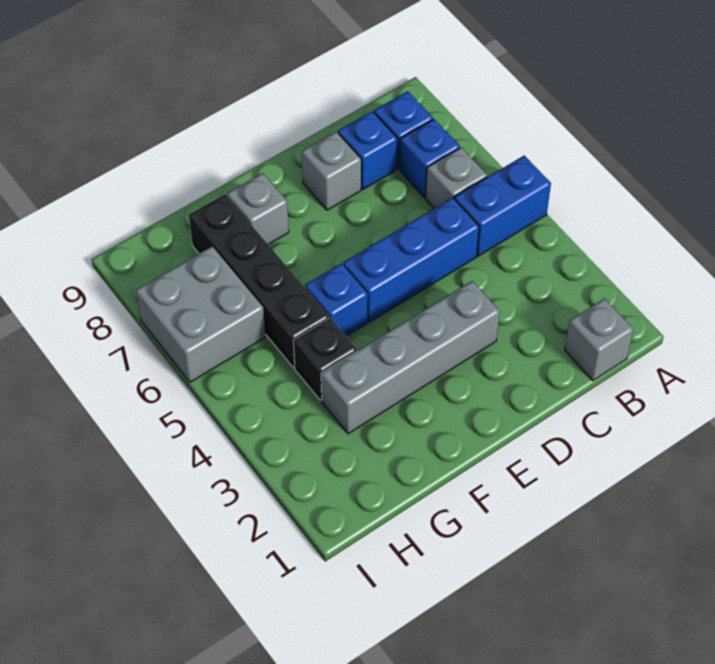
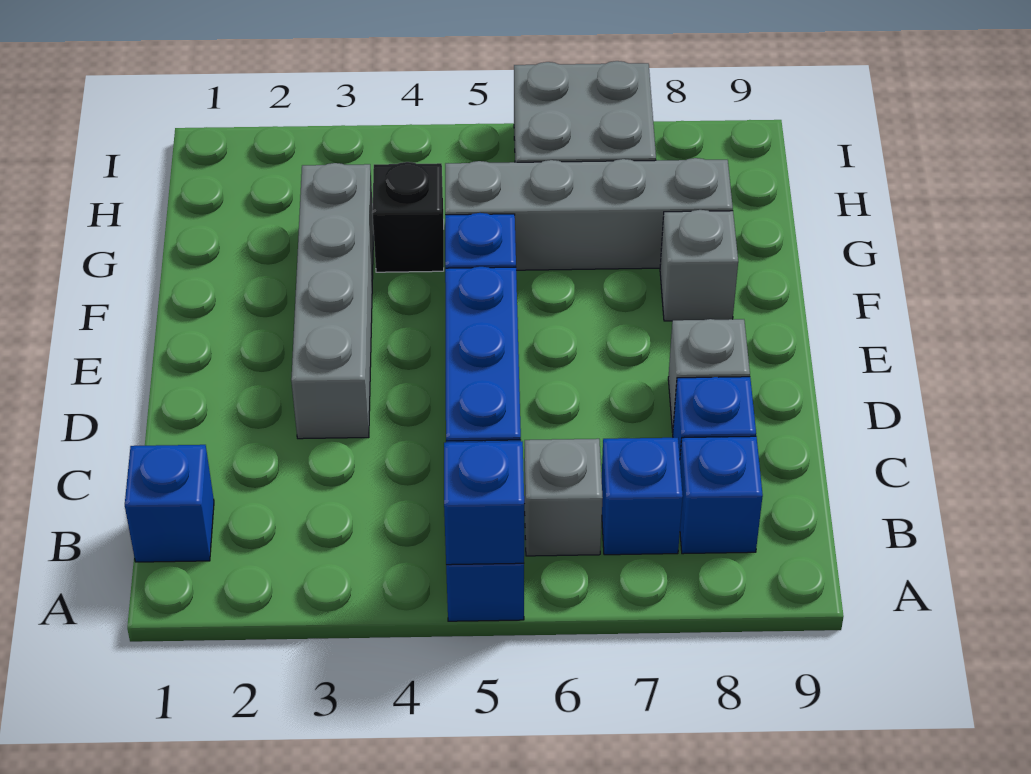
none -> blue brick A5 level 2
grey brick B1 level 1 -> blue brick B1 level 1
black brick G5:G8 level 1 -> grey brick G5:G8 level 1

